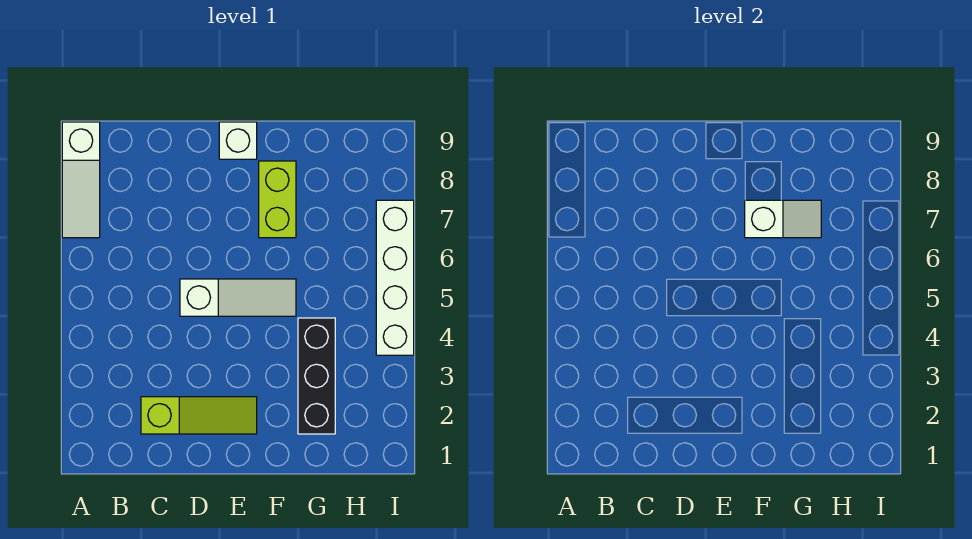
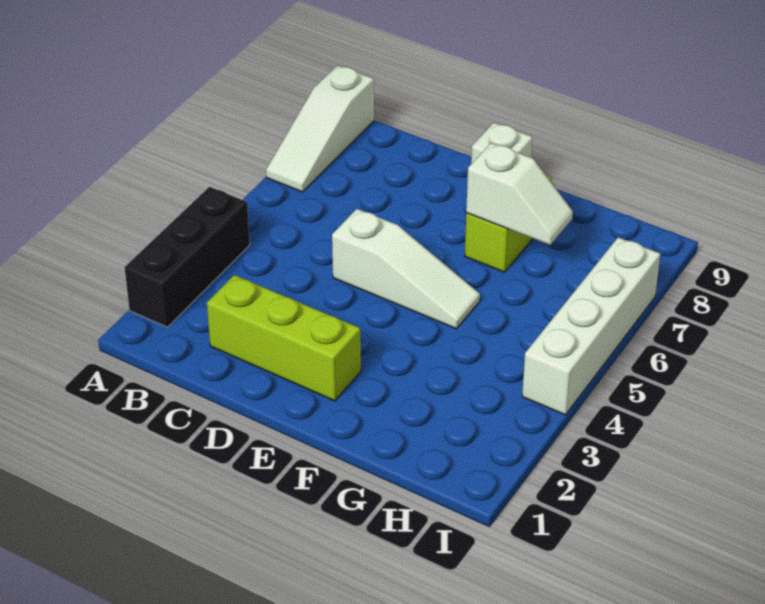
lime slope C2:E2 level 1 top C -> lime brick C2:E2 level 1
black brick G2:G4 level 1 -> black brick A2:A4 level 1

